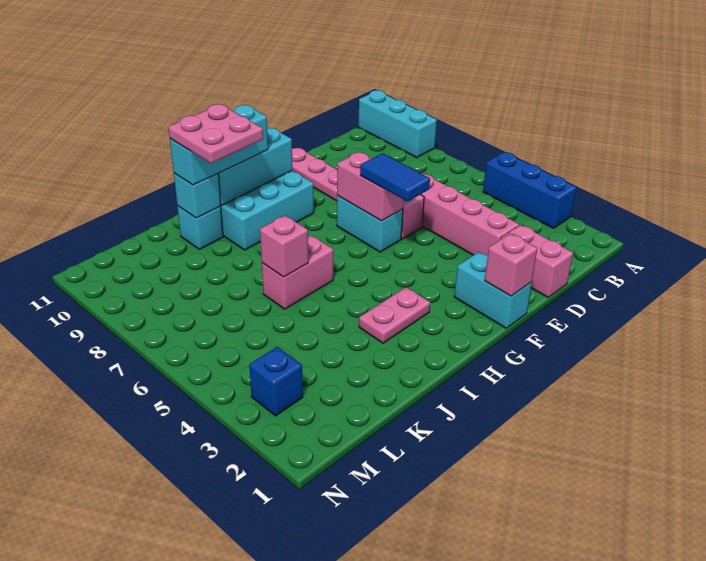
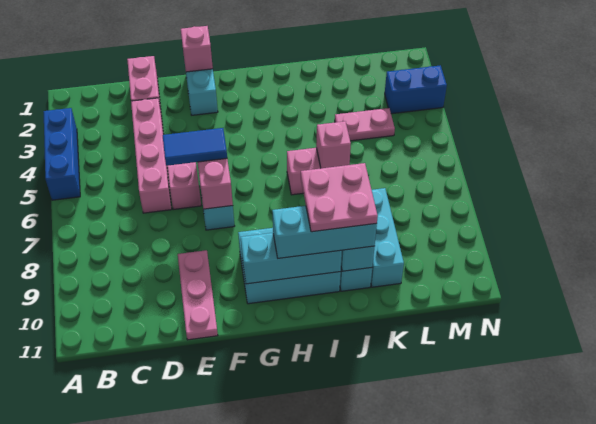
cyan brick A9:A11 level 1 -> cyan brick K8:K10 level 1
blue tile F5:F6 level 3 -> blue tile E6:F6 level 3
pink plate H3:I3 level 1 -> pink plate K4:L4 level 1
blue brick M3 level 1 -> blue brick M3:N3 level 1

